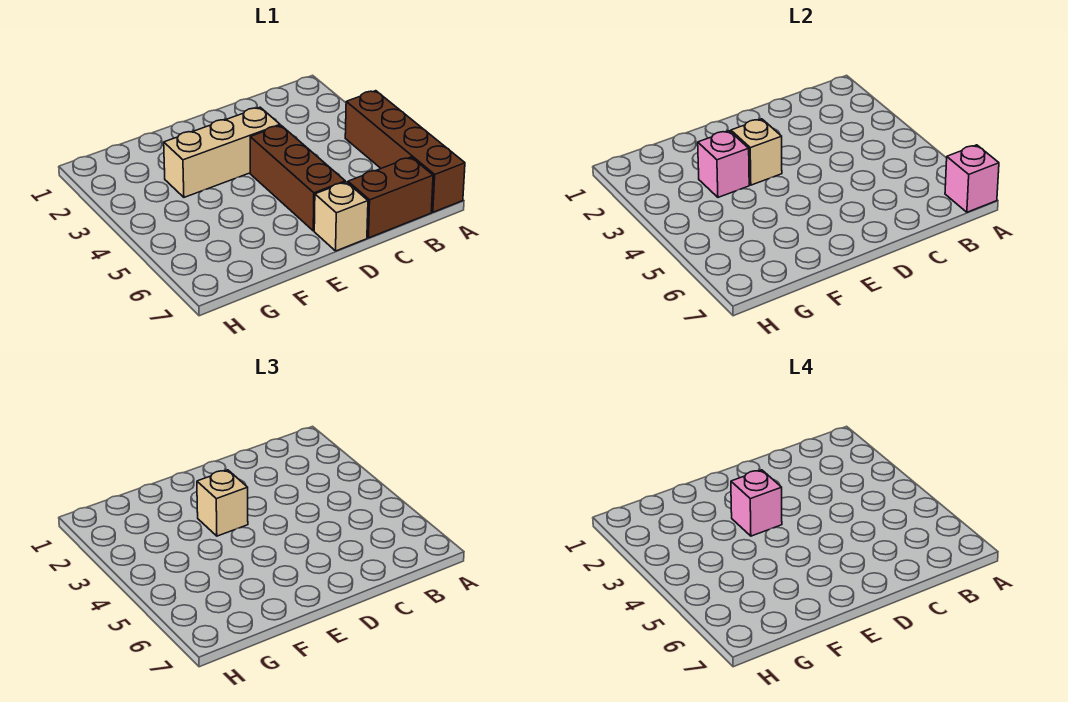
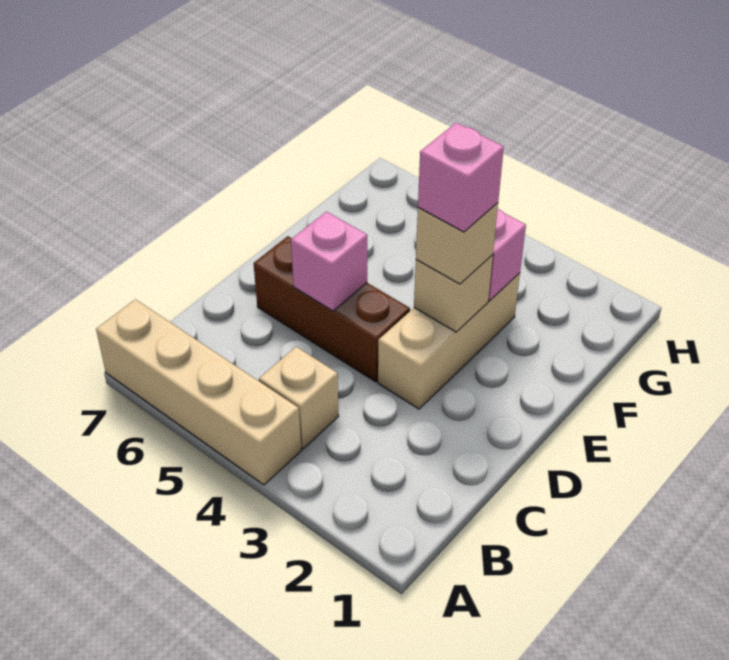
brown brick A4:A7 level 1 -> tan brick A4:A7 level 1
pink brick A7 level 2 -> pink brick D5 level 2
brown brick B7:C7 level 1 -> none
tan brick D7 level 1 -> tan brick B4 level 1

